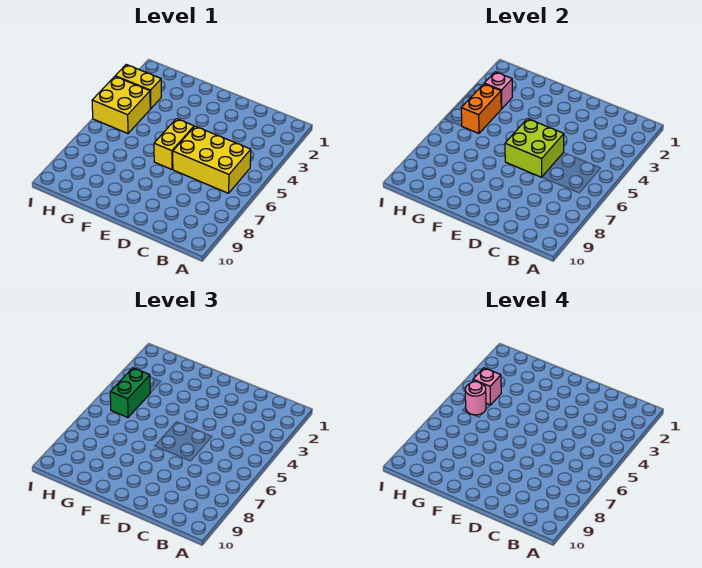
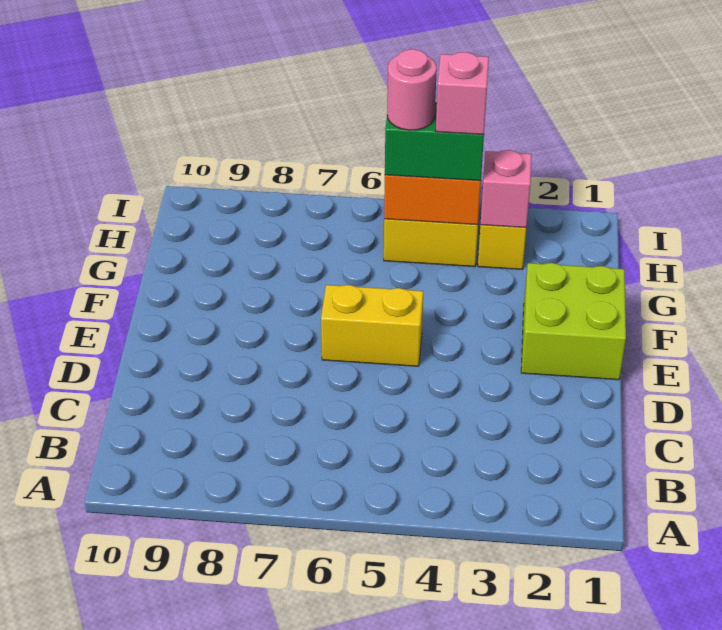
yellow brick B5:D6 level 1 -> none
lime brick D5:E6 level 2 -> lime brick E1:F2 level 1

